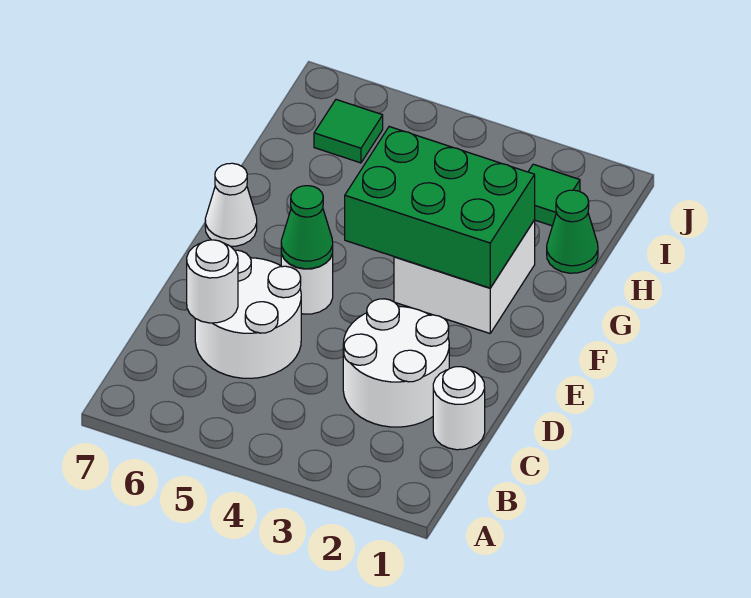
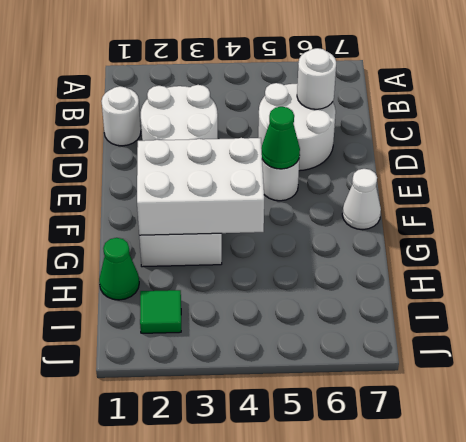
green brick F2:G4 level 2 -> white brick F2:G4 level 2
green tile I6 level 1 -> none

